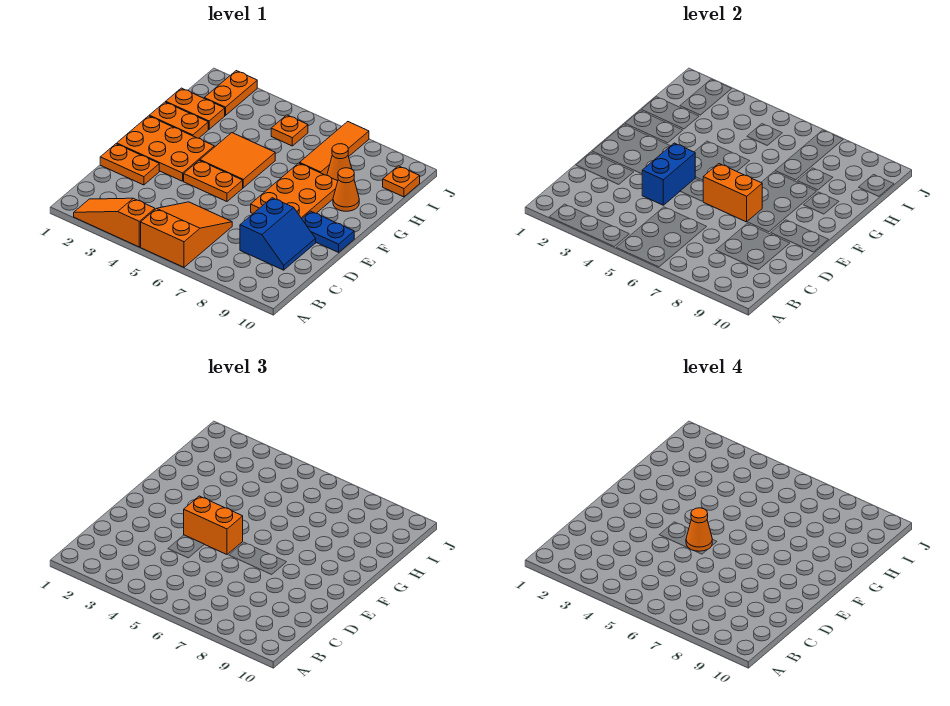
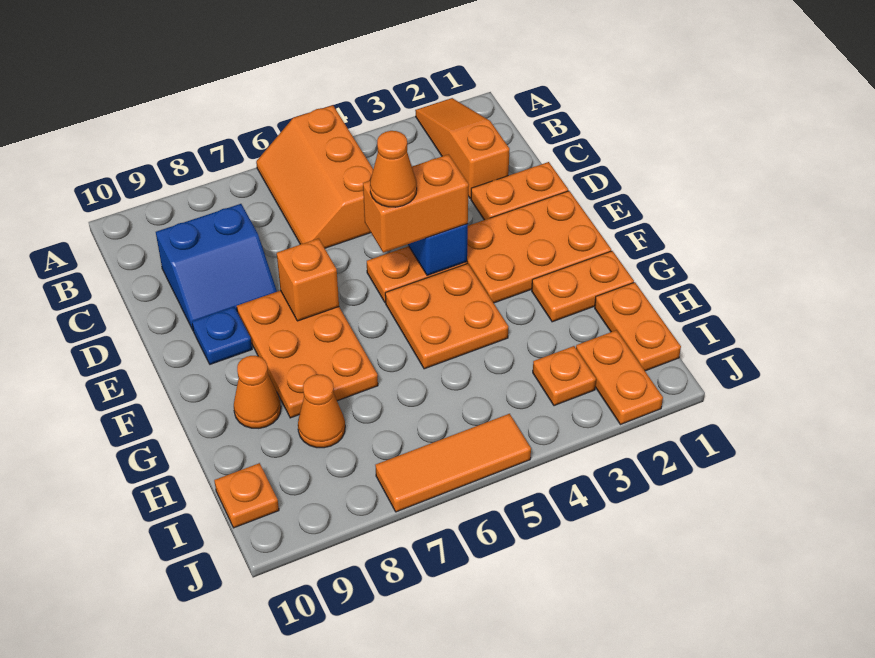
orange slope A2:A4 level 1 top 4 -> orange slope A2:C2 level 1 top C
orange slope A5:C6 level 1 top A -> orange slope A5:C6 level 1 top 5
blue slope C8:D9 level 1 top 8 -> blue slope C8:D9 level 1 top C
orange brick E6:E7 level 2 -> orange brick E7 level 2
blue plate E9:E10 level 1 -> blue plate E9 level 1
orange tile F4:G5 level 1 -> orange plate F4:G5 level 1
orange plate H1:H2 level 1 -> orange plate H1:I1 level 1
orange tile H7:J7 level 1 -> orange tile J5:J7 level 1
orange plate I5 level 1 -> orange plate I3 level 1

